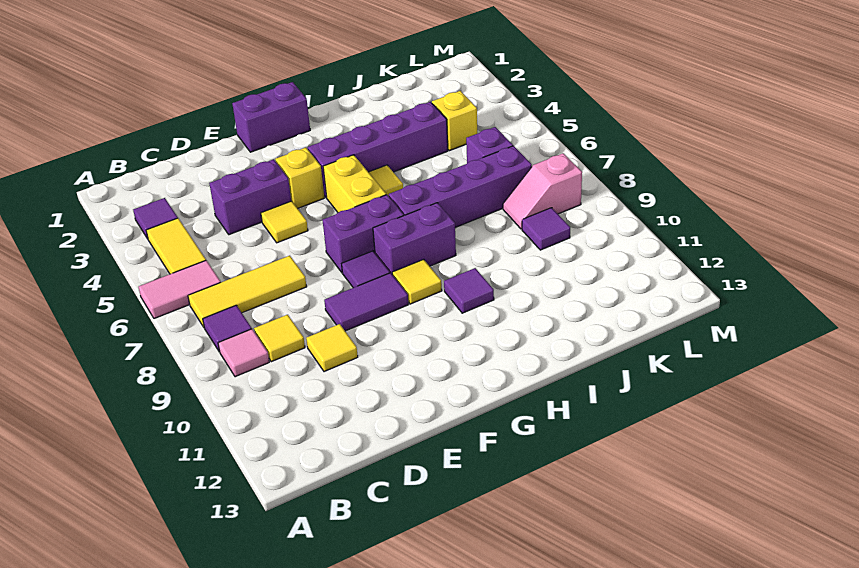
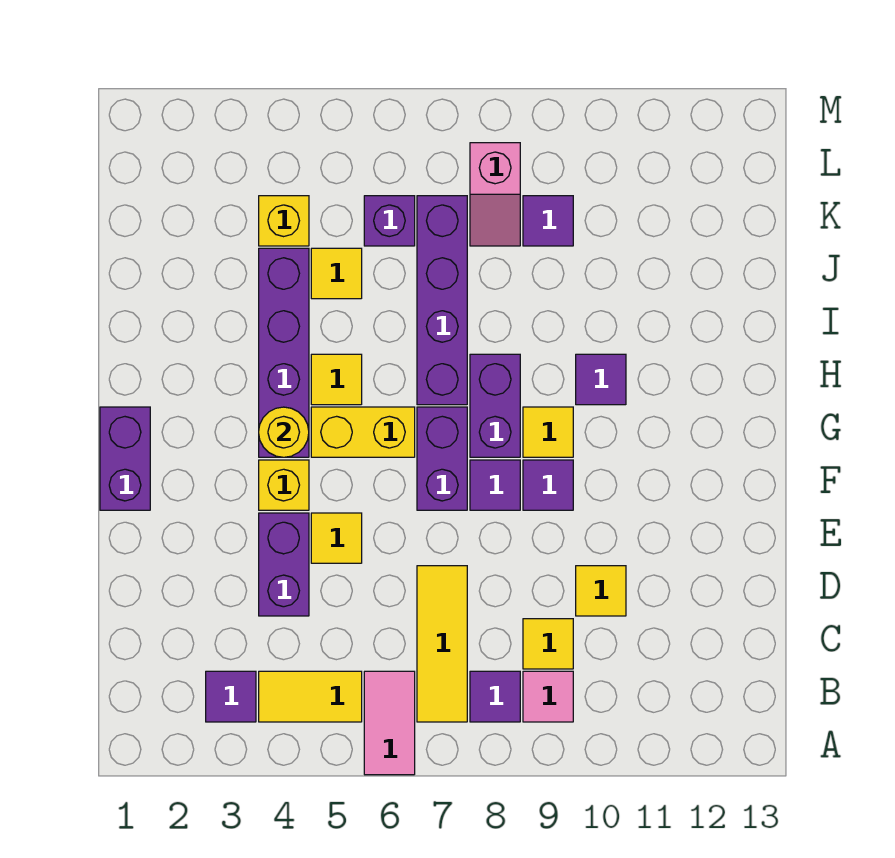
purple tile E9:F9 level 1 -> purple tile F9 level 1
none -> yellow round brick G4 level 2
none -> yellow tile J5 level 1

